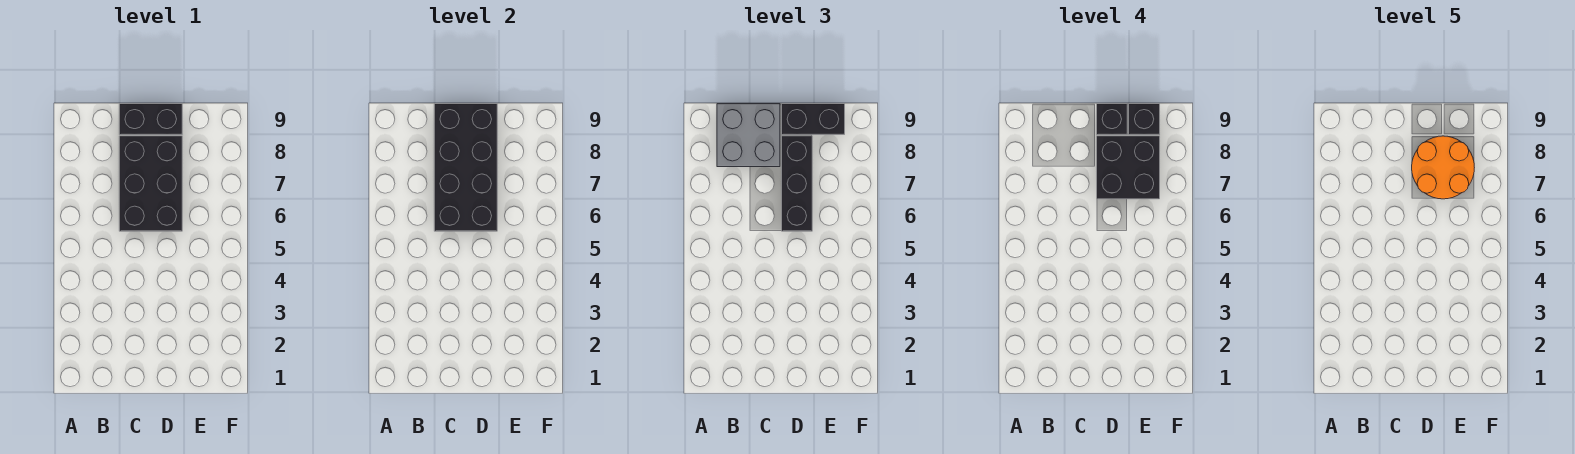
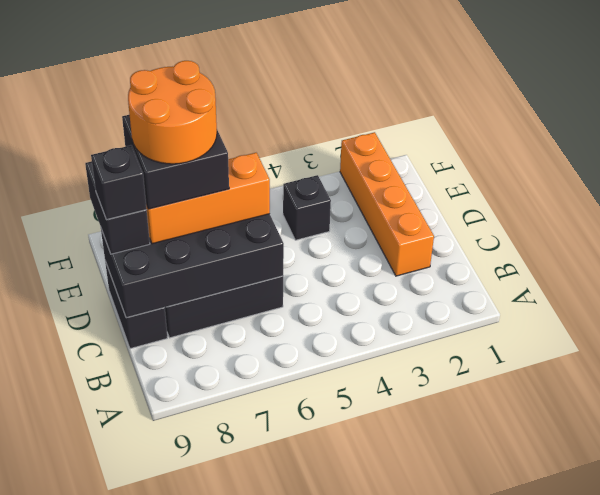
grey brick B8:C9 level 3 -> none
none -> orange brick C2:F2 level 1
black brick D6:D8 level 3 -> orange brick D6:D8 level 3
black brick E9 level 4 -> black brick E4 level 1

